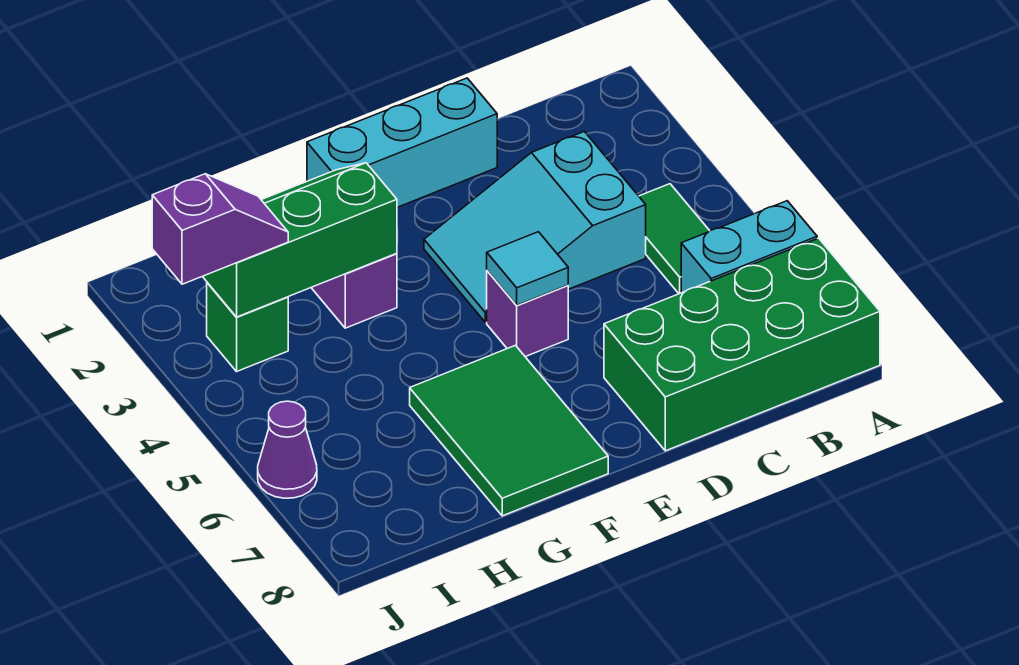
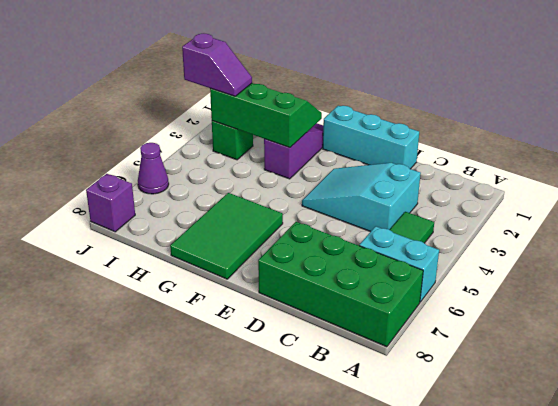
purple brick E5 level 1 -> purple brick J8 level 1
cyan tile E5 level 2 -> none

